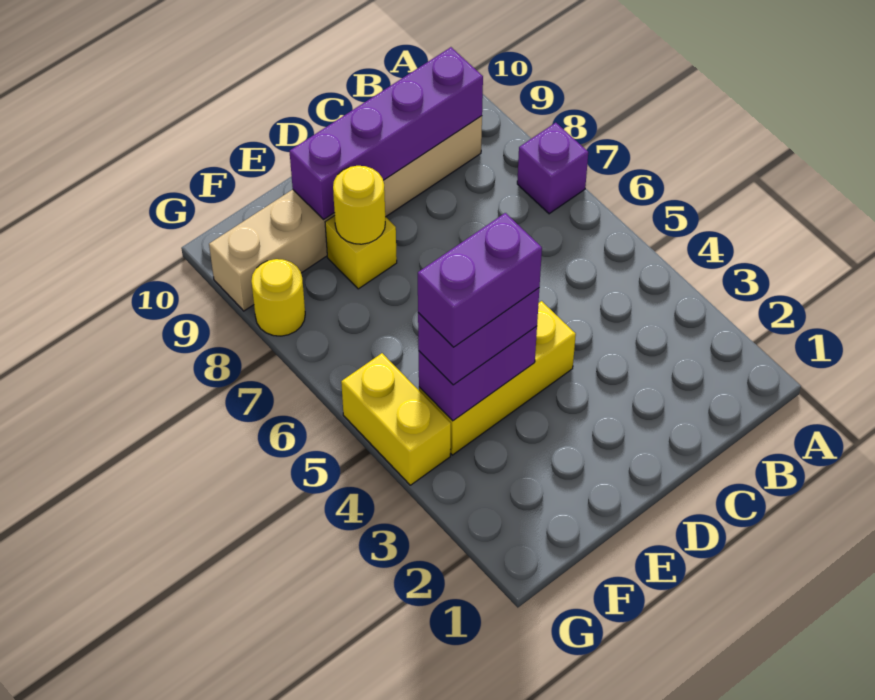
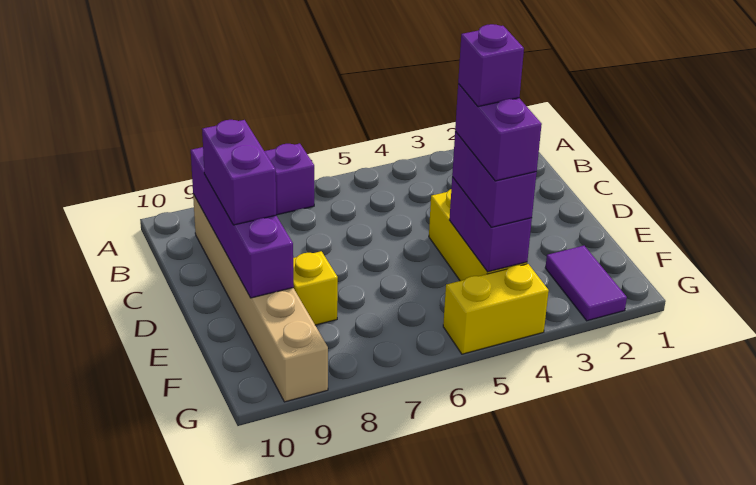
none -> purple brick C9:D9 level 3
none -> purple brick E4 level 5
yellow round brick E8 level 2 -> none
none -> purple tile F2:G2 level 1
yellow round brick G8 level 1 -> none

